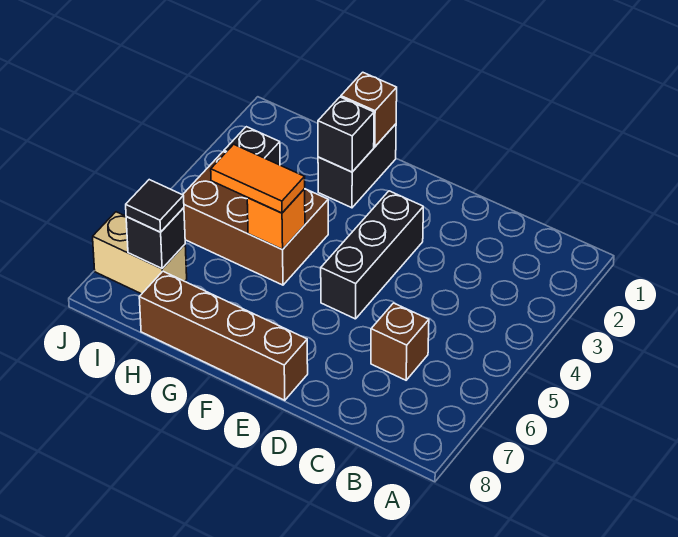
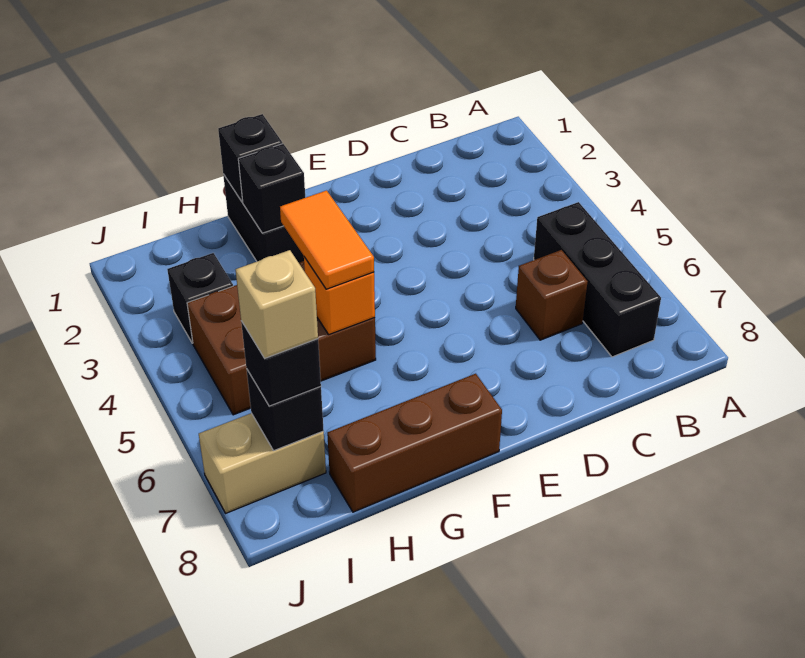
black brick E3:E5 level 1 -> black brick B5:B7 level 1
brown brick E8:H8 level 1 -> brown brick F8:H8 level 1
brown brick G1 level 2 -> black brick G1 level 2
orange tile G5:H5 level 3 -> orange tile G4:G5 level 3
black tile I7 level 3 -> black brick I7 level 3
none -> tan brick I7 level 4

